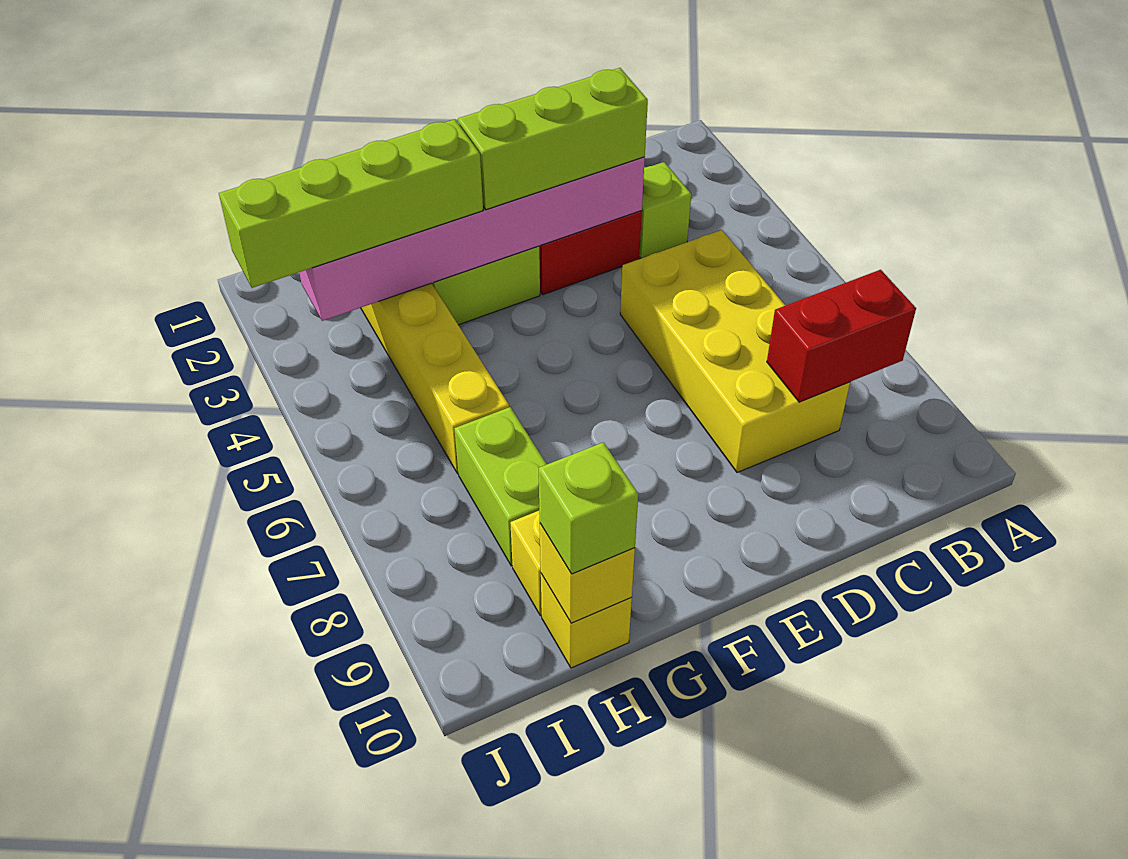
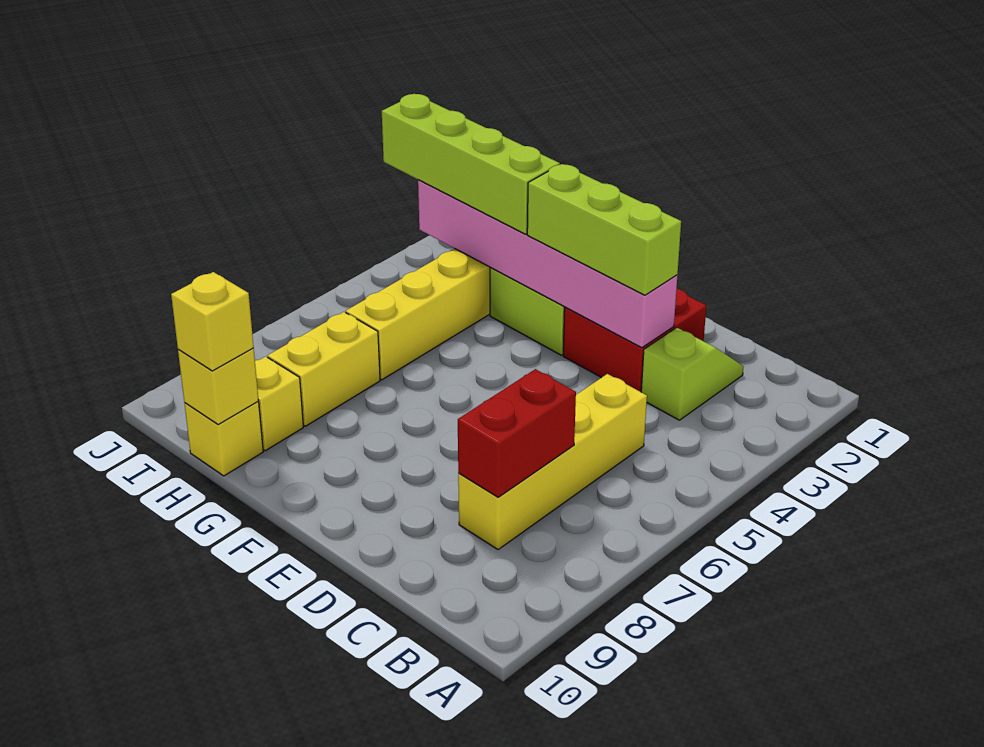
red brick B8:C8 level 2 -> red brick C7:C8 level 2
yellow brick C5:D8 level 1 -> yellow brick C5:C8 level 1
lime brick H7:H8 level 1 -> yellow brick H7:H8 level 1
lime brick H10 level 3 -> yellow brick H10 level 3

